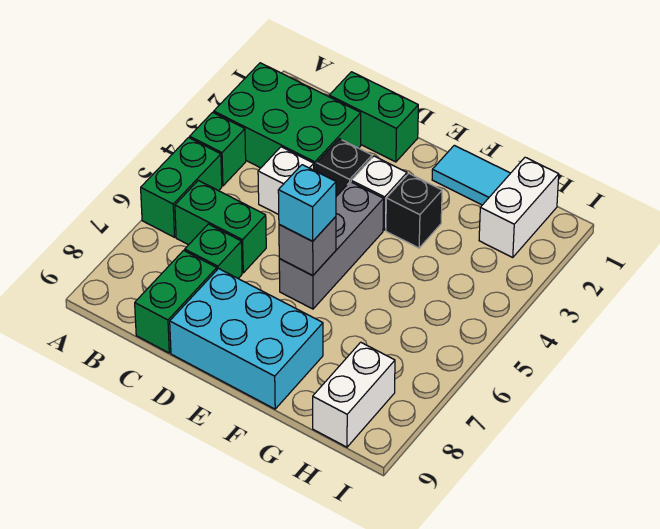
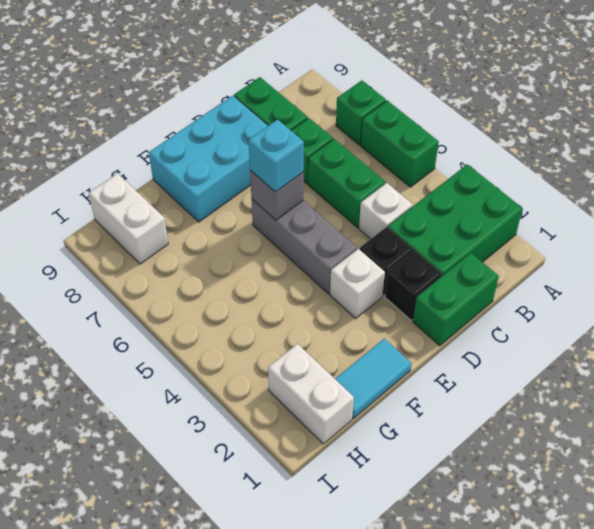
green brick A4 level 1 -> green brick A7 level 1
green brick B6:C6 level 1 -> green brick C5:C6 level 1
black brick F3 level 1 -> black brick D2 level 1

